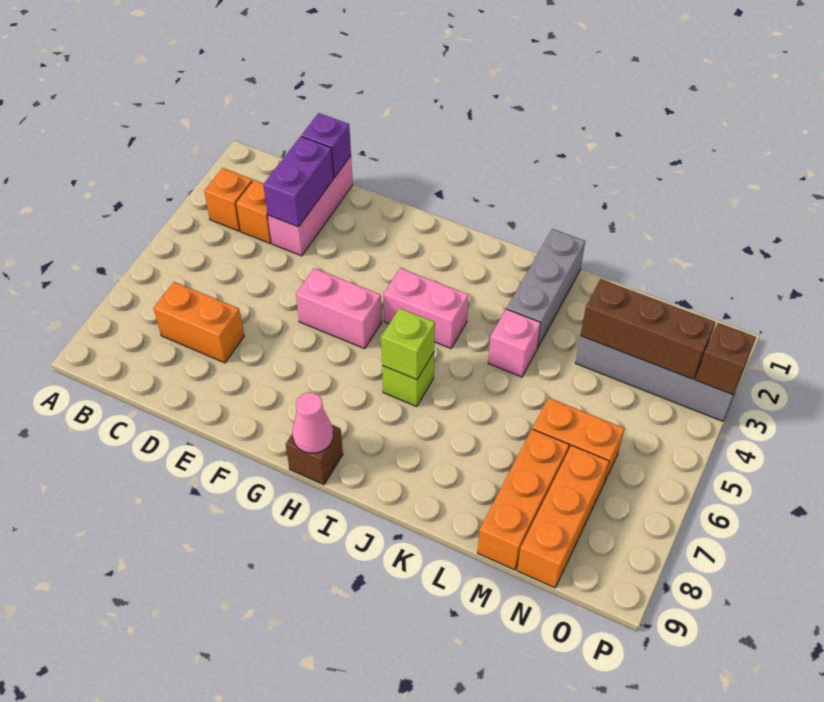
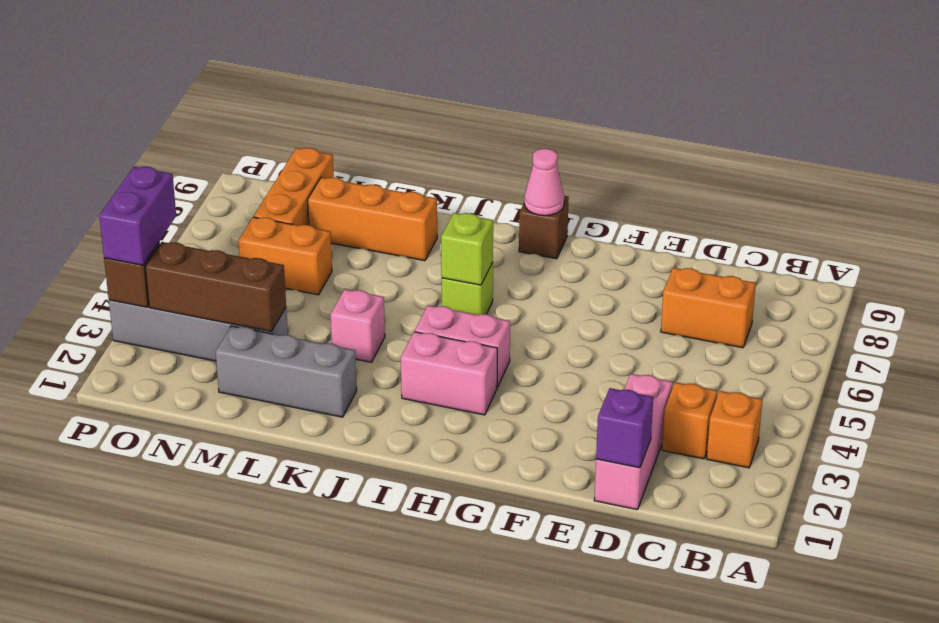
purple brick D2:D3 level 2 -> purple brick P3:P4 level 3
pink brick F5:G5 level 1 -> pink brick H3:I3 level 1
grey brick K1:K3 level 1 -> grey brick K2:M2 level 1
orange brick M7:M9 level 1 -> orange brick K8:M8 level 1

